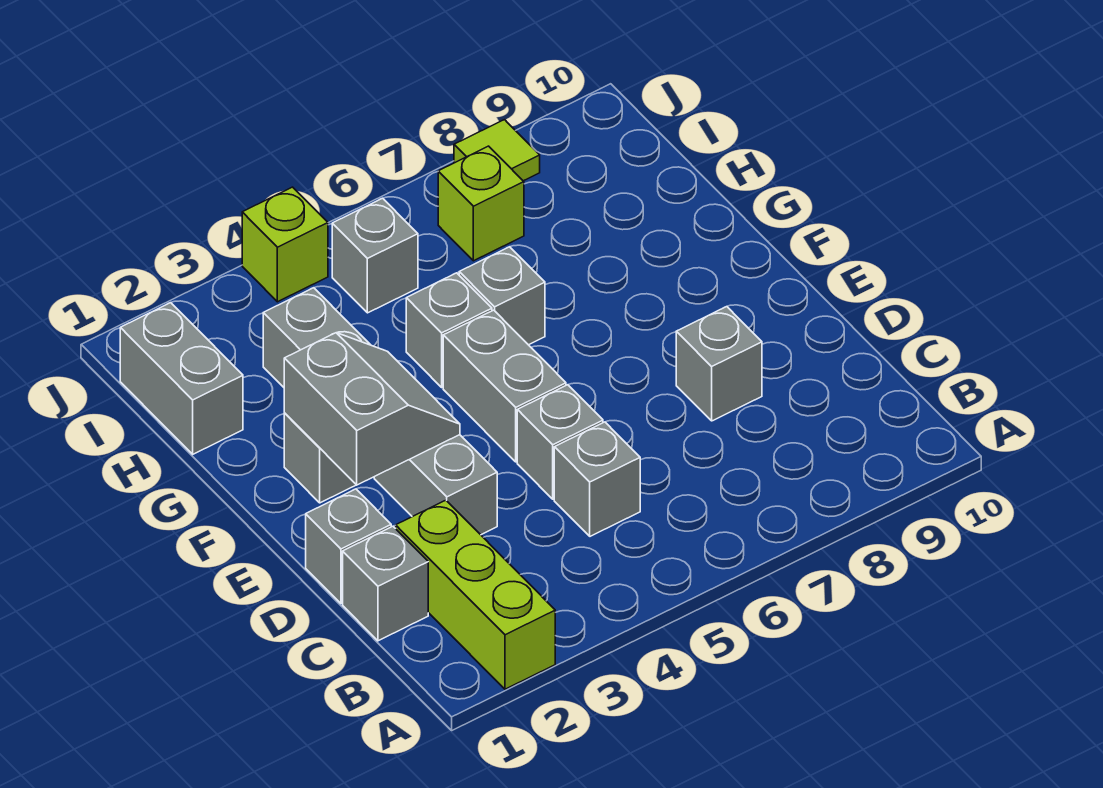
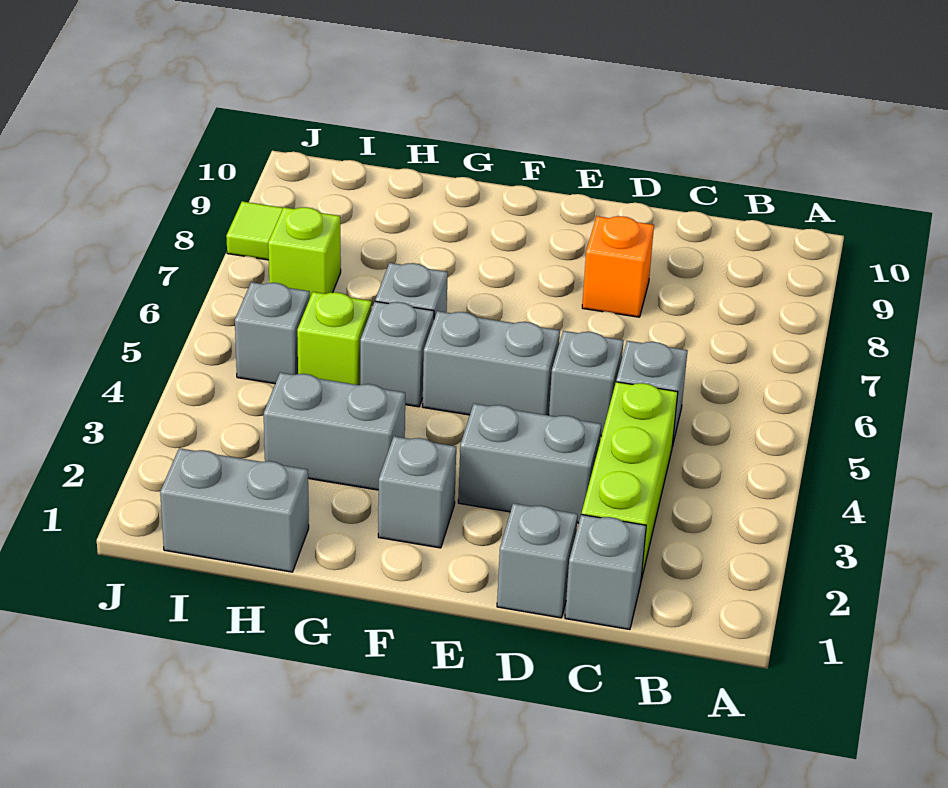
lime brick A2:C2 level 1 -> lime brick C2:C4 level 1
grey brick D8 level 1 -> orange brick D8 level 1
grey slope E2:F3 level 2 top 2 -> none
lime brick J4 level 1 -> lime brick H5 level 1

